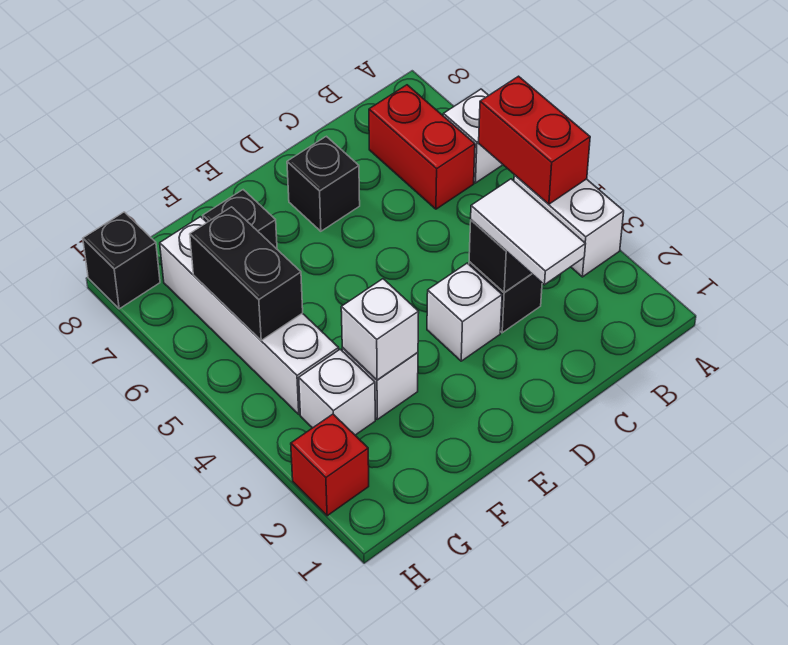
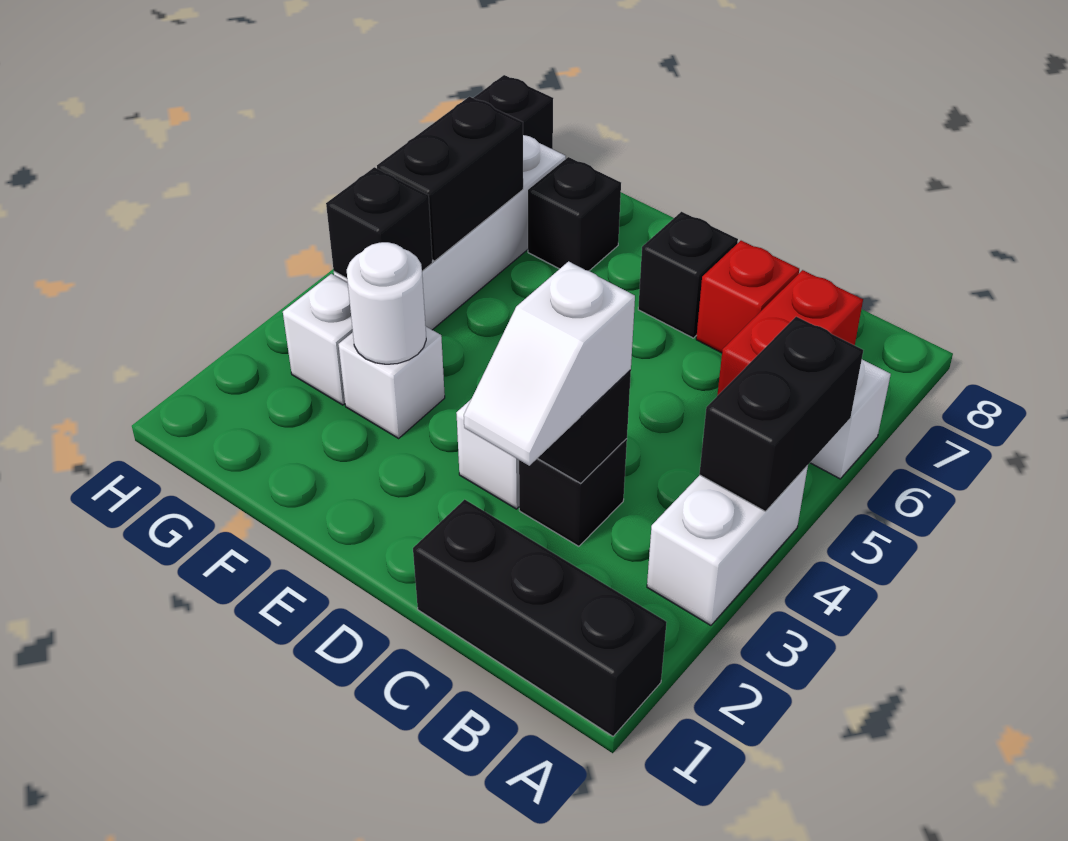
none -> black brick A1:C1 level 1
red brick A4:A5 level 2 -> black brick A4:A5 level 2
white tile C2:C3 level 3 -> white slope C2:C3 level 3 top 3
white brick F3 level 2 -> white round brick F3 level 2
none -> black brick G4 level 2
red brick H2 level 1 -> red brick C7 level 1

